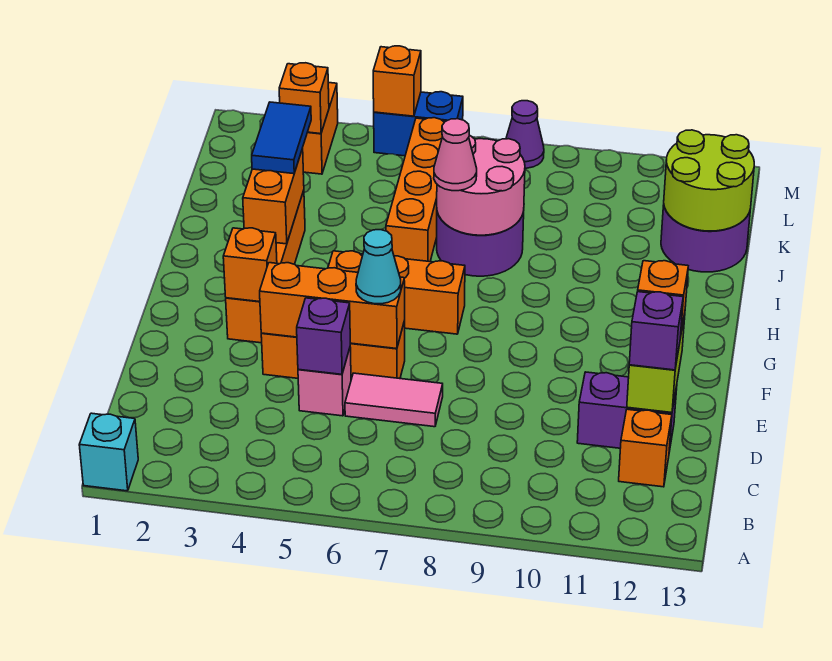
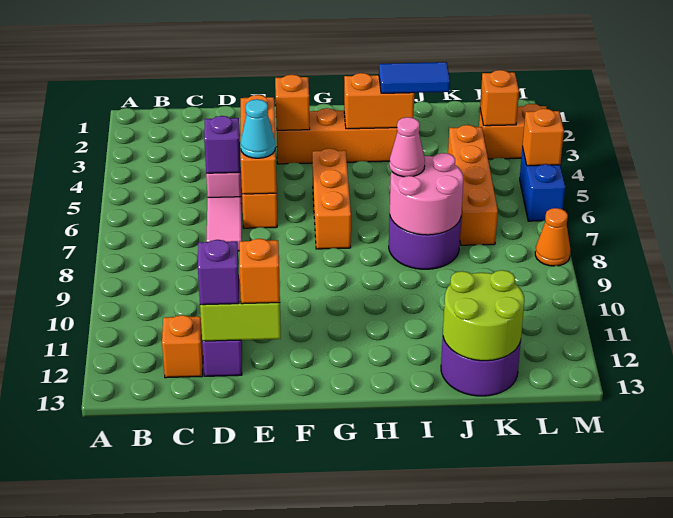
cyan brick A1 level 1 -> none
orange brick I6:L6 level 1 -> orange brick K4:K7 level 1
purple cone M8 level 1 -> orange cone M8 level 1

